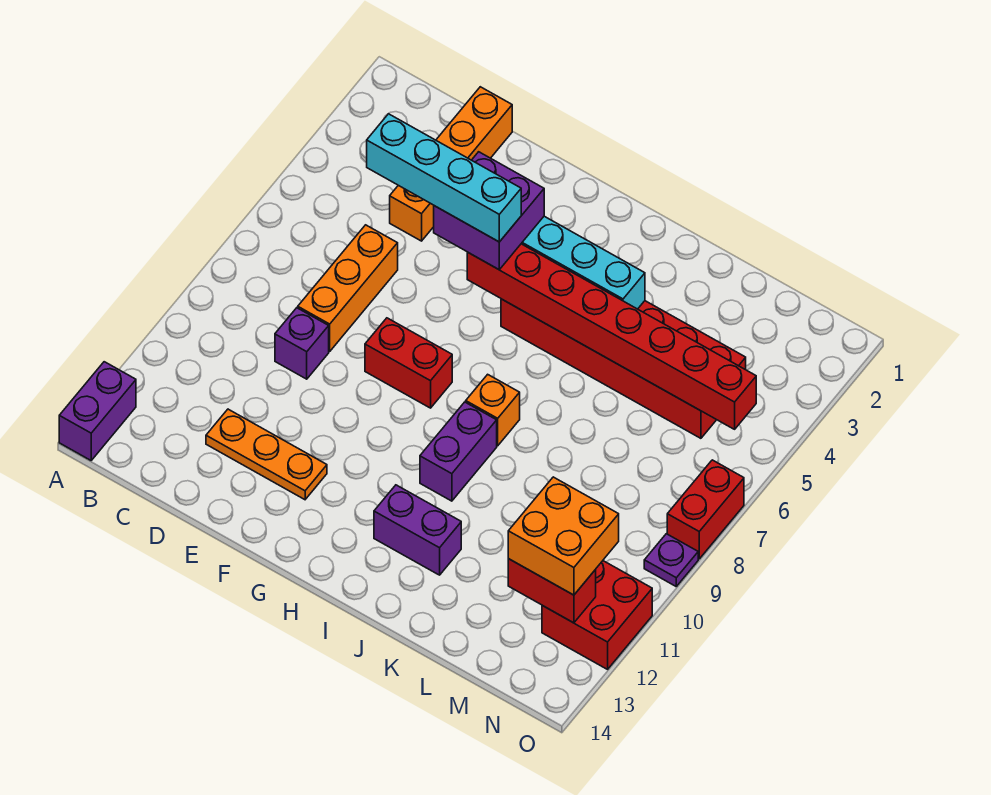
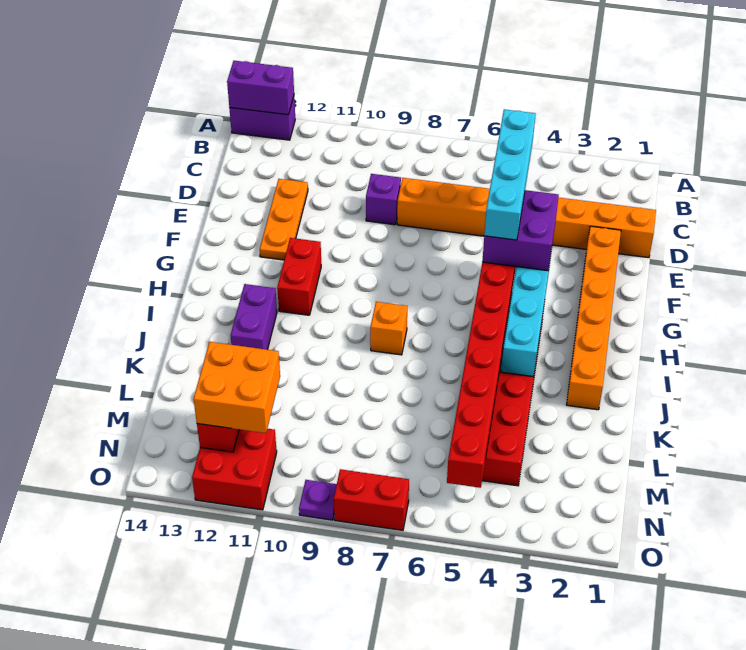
none -> orange brick E2:J2 level 1
red brick F8:G8 level 1 -> red brick G11:H11 level 1
purple brick I9:I10 level 1 -> purple brick A13:A14 level 2

